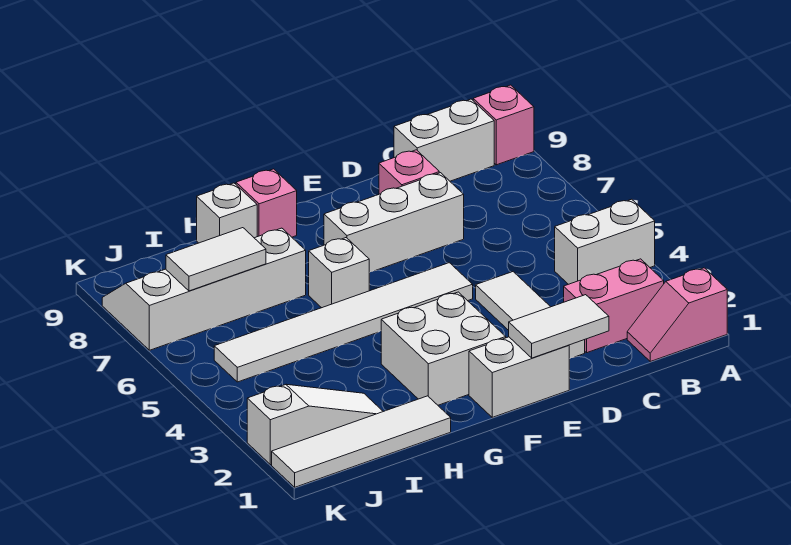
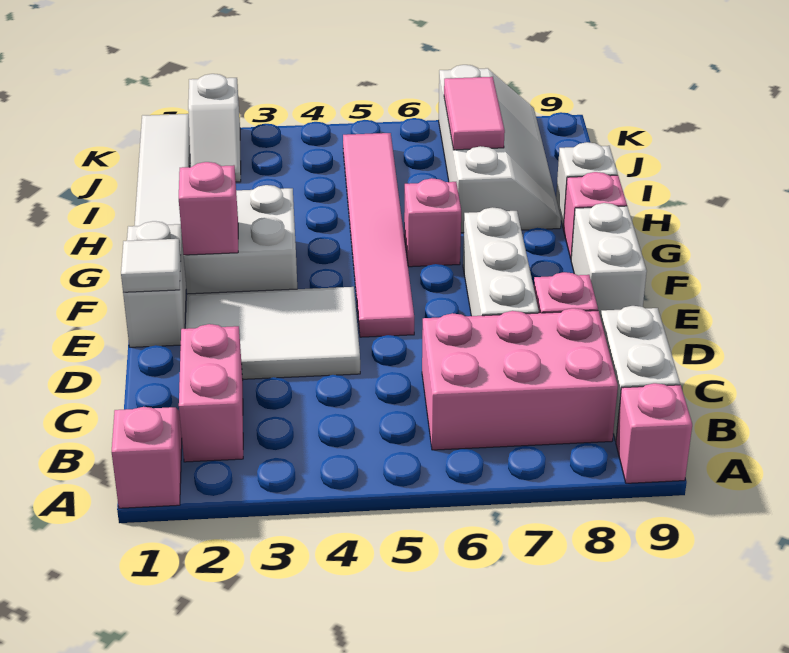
white brick A4:B4 level 1 -> white brick E9:F9 level 1
none -> pink brick B6:C8 level 1
white tile D1:E1 level 2 -> white tile E1 level 2
white tile D2:D4 level 1 -> white tile D2:E4 level 1
white tile E5:J5 level 1 -> pink tile E5:J5 level 1
none -> pink brick F2 level 2
white brick G6 level 1 -> pink brick G6 level 1
white slope I2:K2 level 1 top K -> white slope J2:K2 level 1 top K
white tile I7:J7 level 2 -> pink tile I7:J7 level 2

